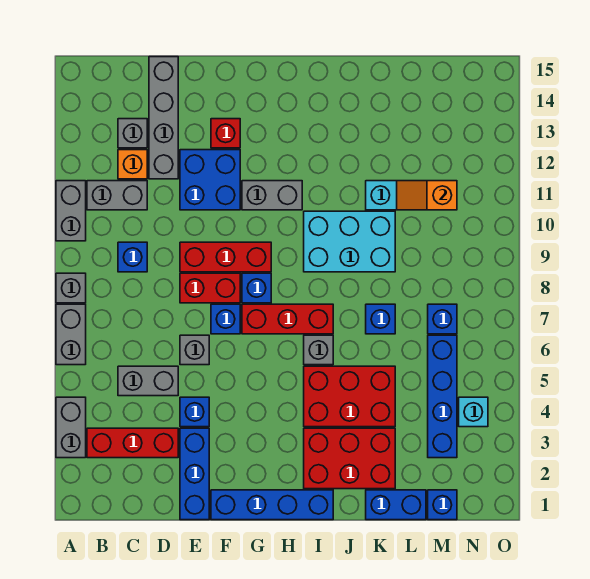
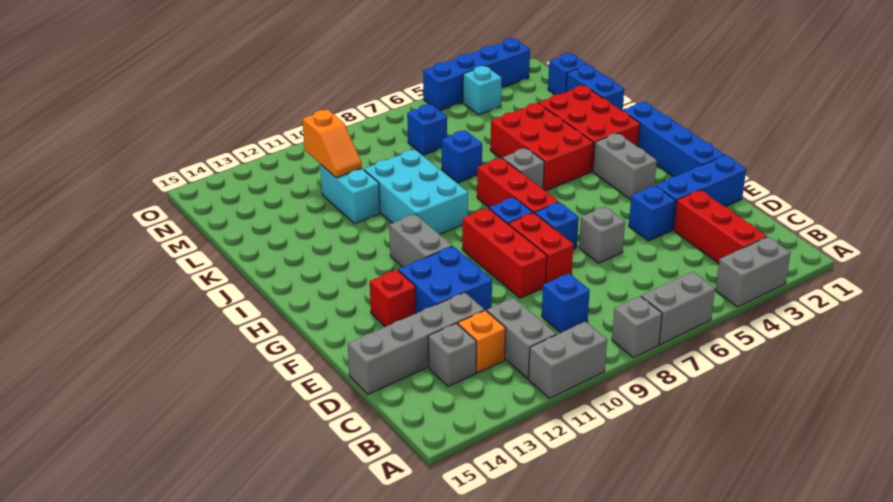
grey brick C5:D5 level 1 -> grey brick G3:H3 level 1
blue brick M3:M6 level 1 -> blue brick O2:O5 level 1

